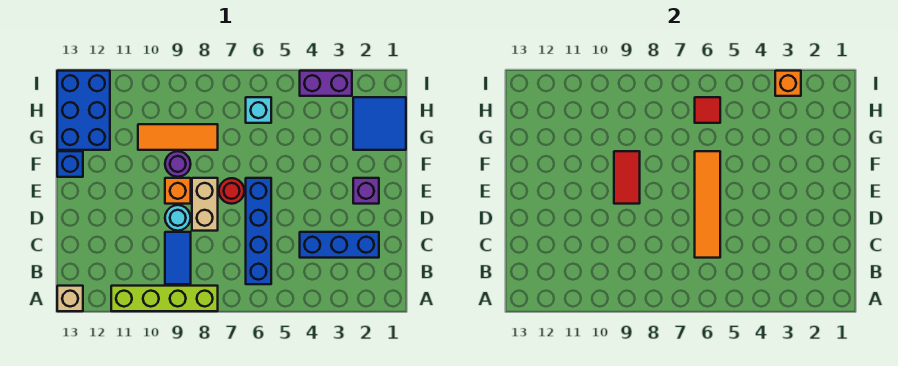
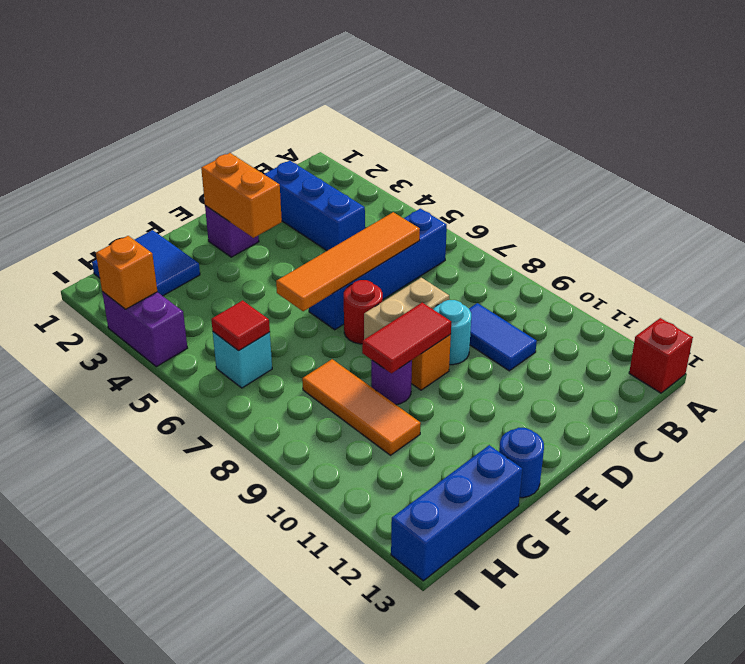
lime brick A8:A11 level 1 -> none
tan brick A13 level 1 -> red brick A13 level 1
blue tile B9:C9 level 1 -> blue tile C9:C10 level 1
none -> orange brick E2:E3 level 2
blue brick F13 level 1 -> blue round brick F13 level 1
blue brick G12:I13 level 1 -> blue brick G13:I13 level 1

